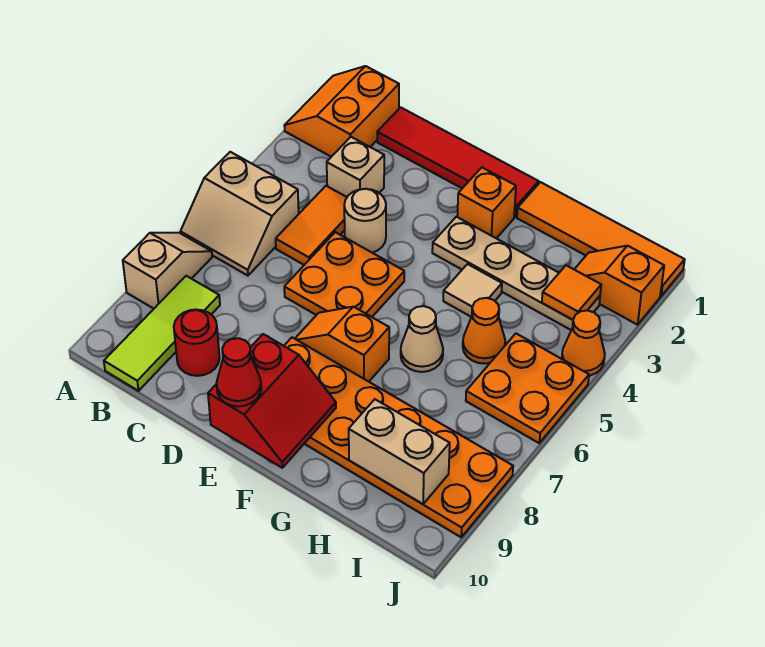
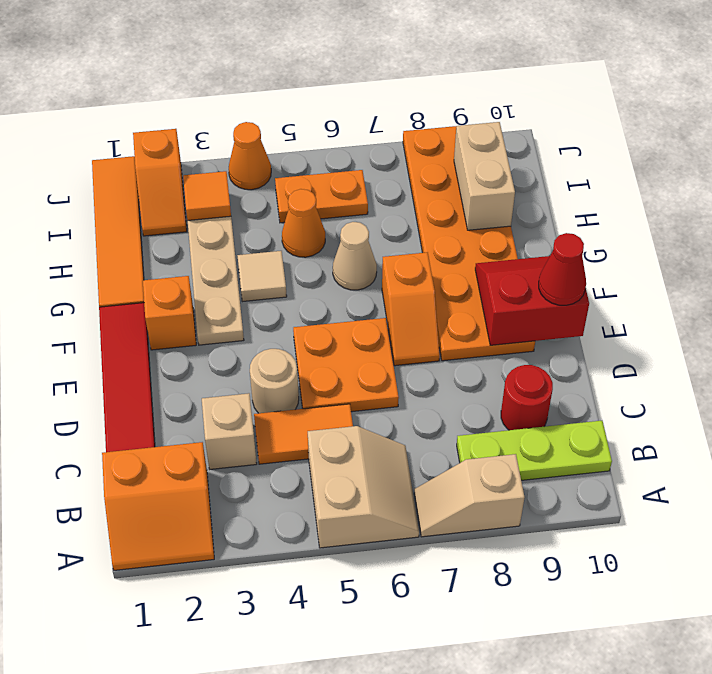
lime tile B8:B10 level 1 -> lime plate B8:B10 level 1
orange plate I5:J6 level 1 -> orange plate I5:I6 level 1

